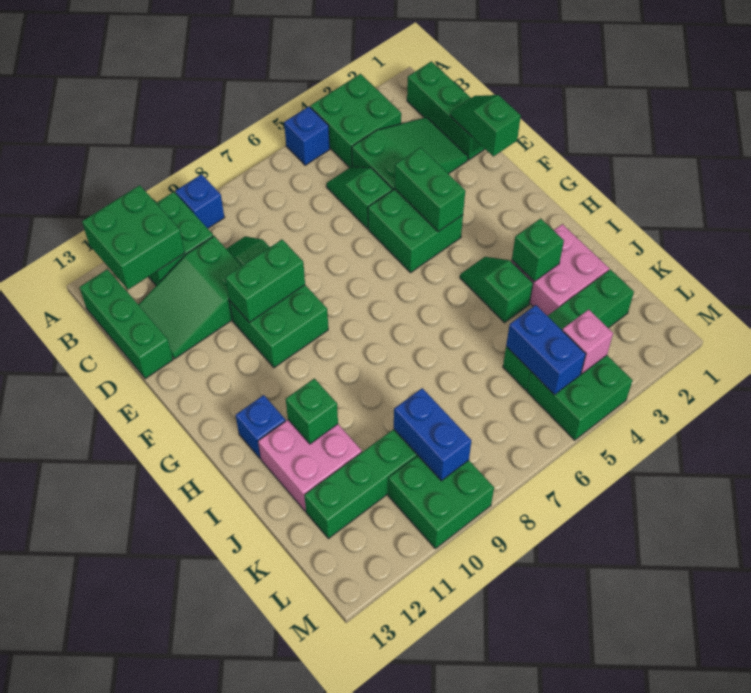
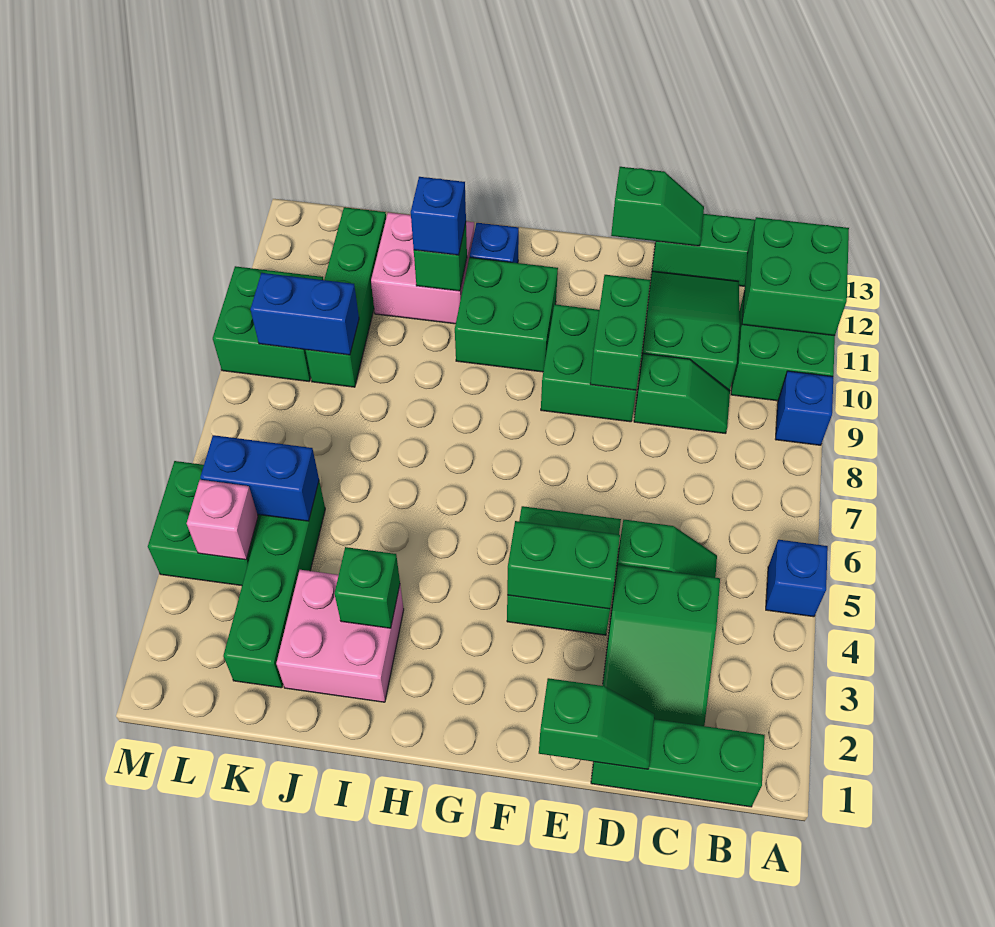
green brick A3:B4 level 1 -> green brick G10:H11 level 1
green slope H4:I4 level 1 top I -> green slope D13:E13 level 2 top E
none -> blue brick I11 level 3

